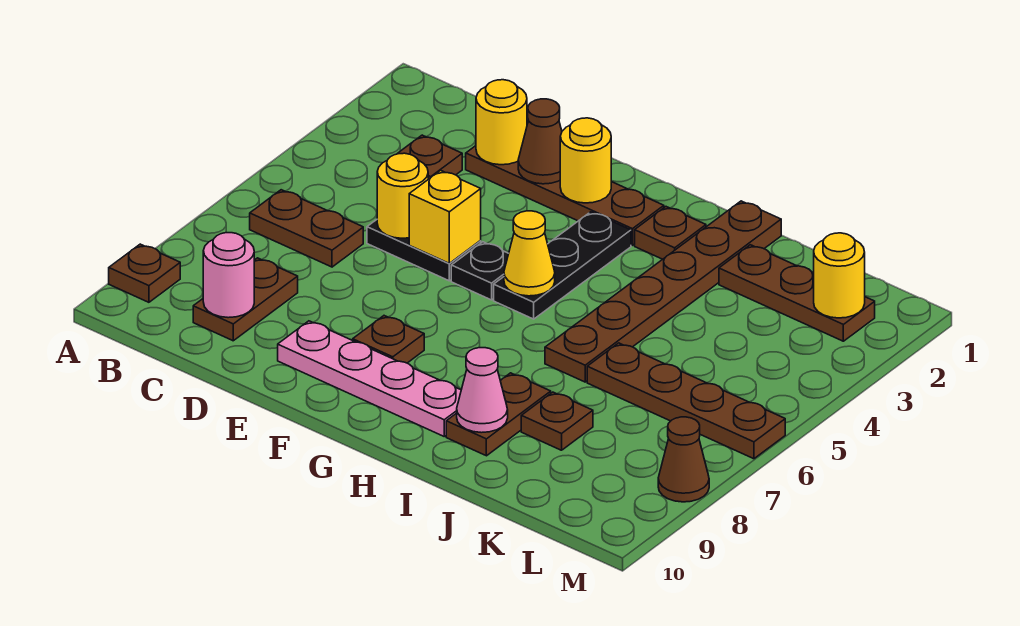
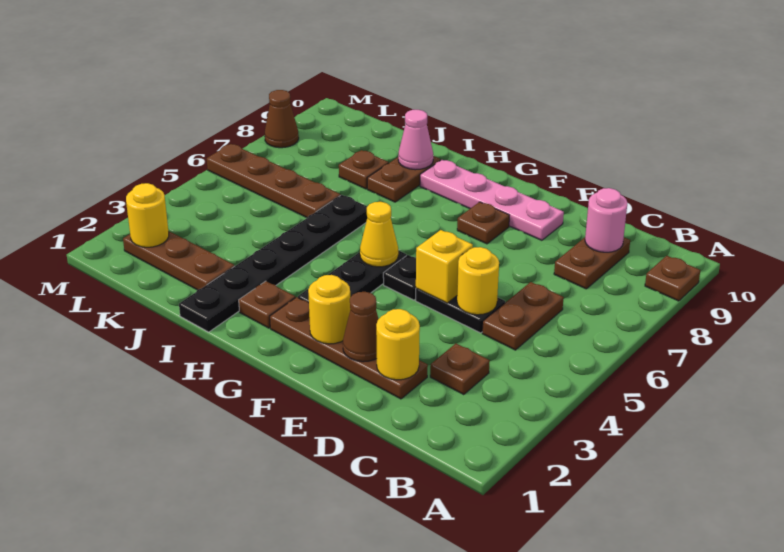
brown plate B6:C6 level 1 -> brown plate C5:C6 level 1
brown plate I1:I6 level 1 -> black plate I1:I6 level 1

